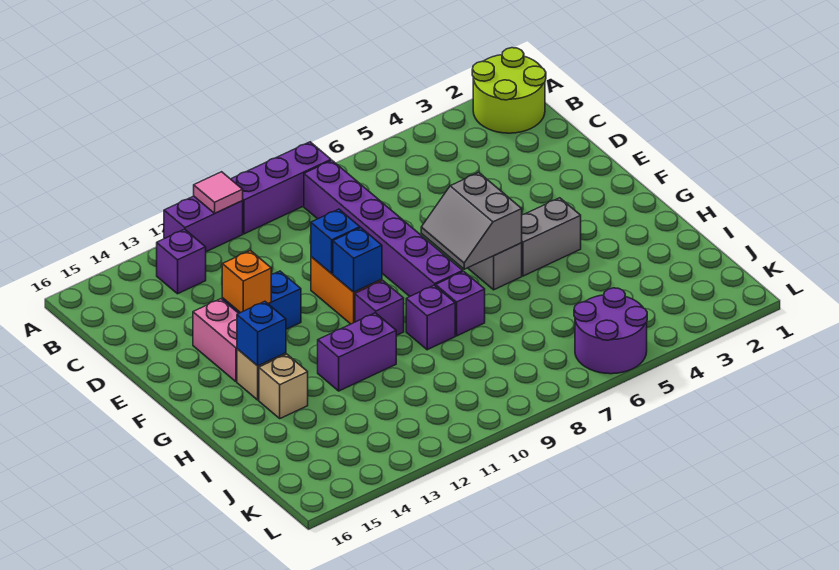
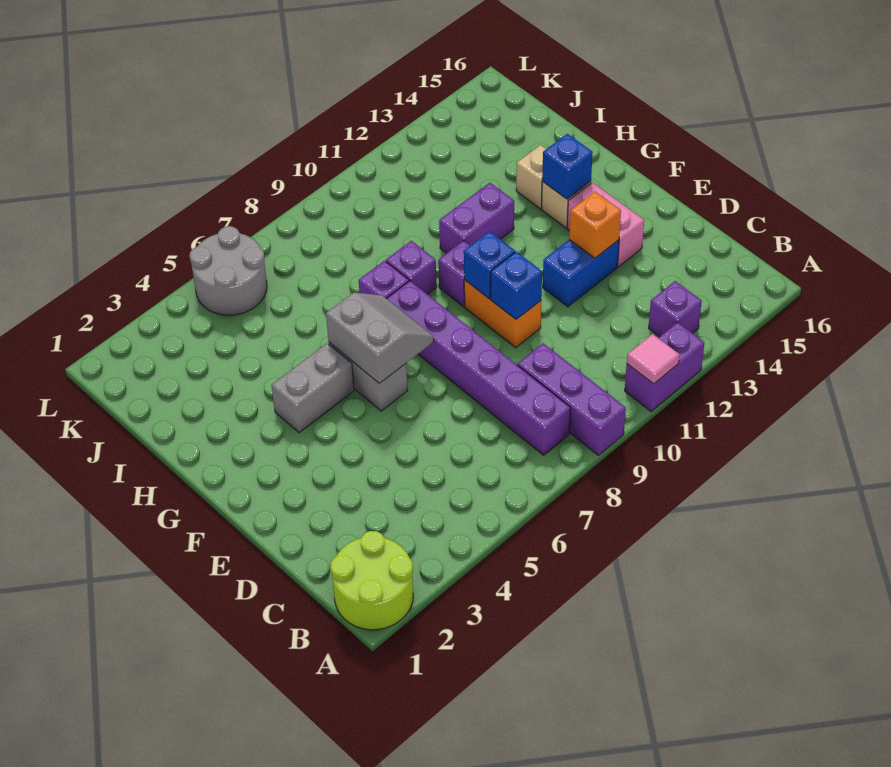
purple brick A8:A10 level 1 -> purple brick A9:C9 level 1
purple round brick K5:L6 level 1 -> grey round brick K5:L6 level 1

